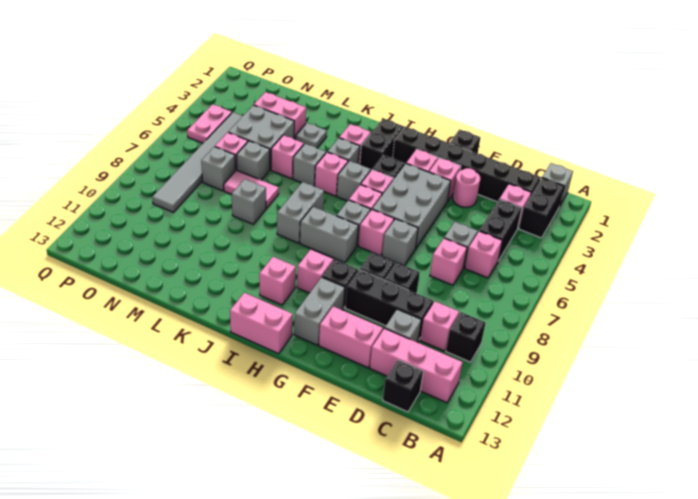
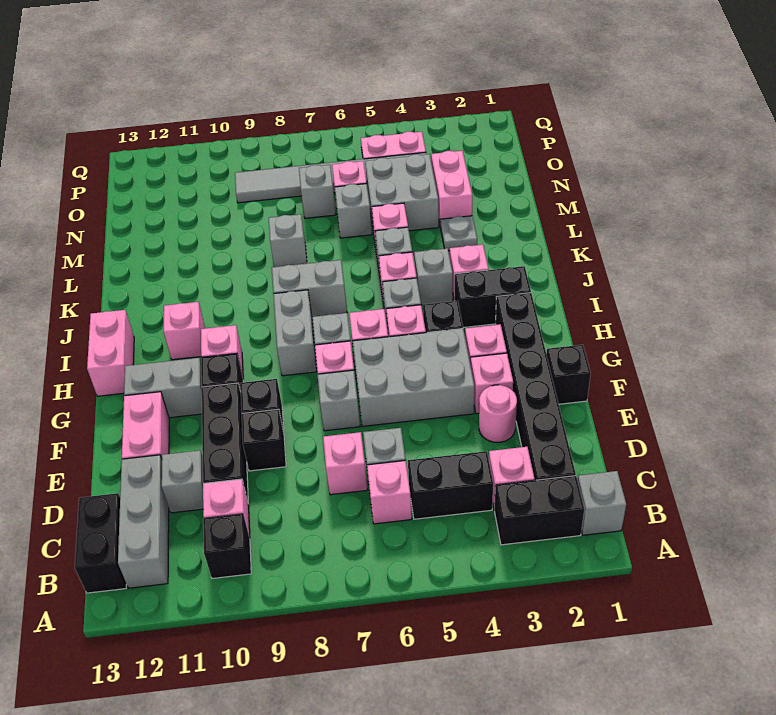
pink brick B12:D12 level 1 -> grey brick B12:D12 level 1
black brick C13 level 1 -> black brick B13:C13 level 1
pink tile L7:M7 level 1 -> none

